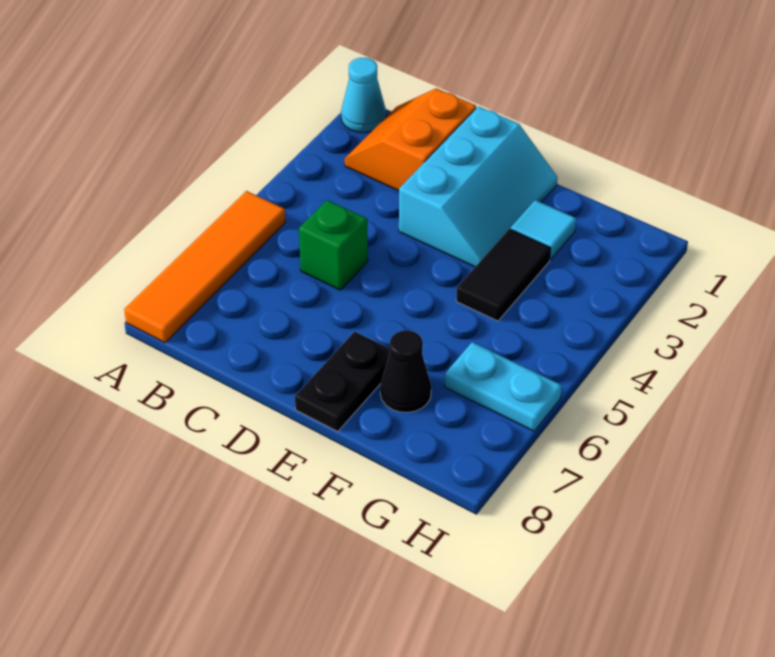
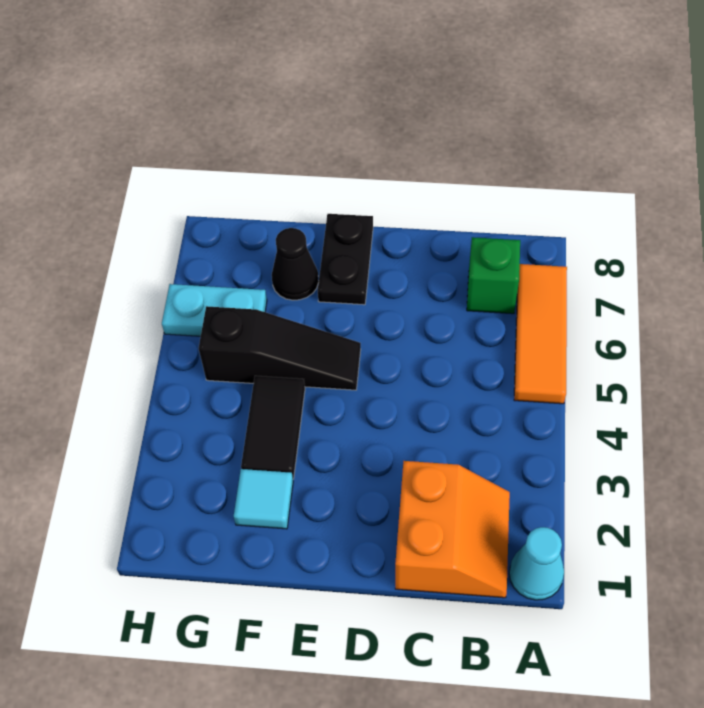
orange tile A5:A8 level 1 -> orange tile A5:A7 level 1
green brick C5 level 1 -> green brick B7 level 1
cyan slope D1:E3 level 1 top D -> none
none -> black slope E5:G5 level 1 top G

